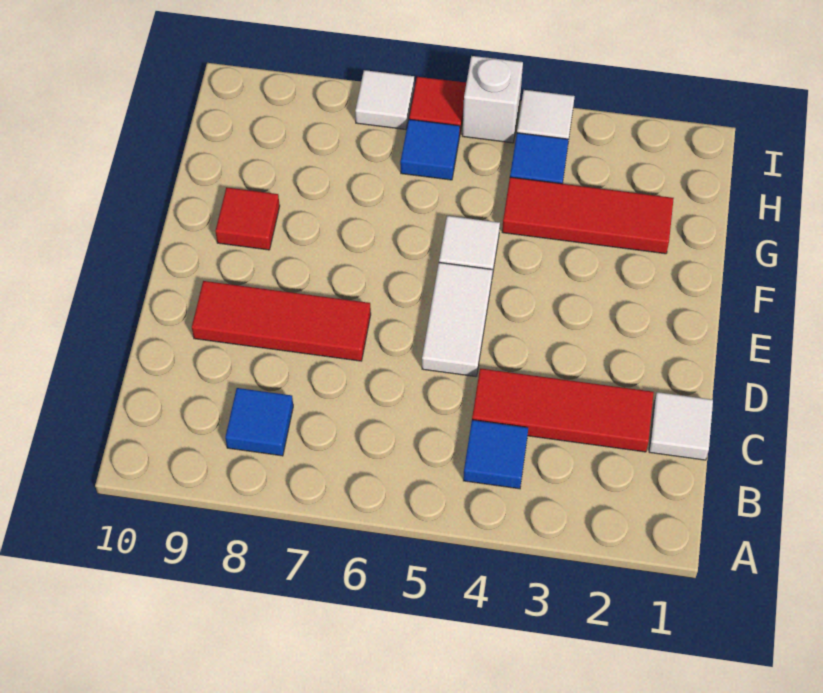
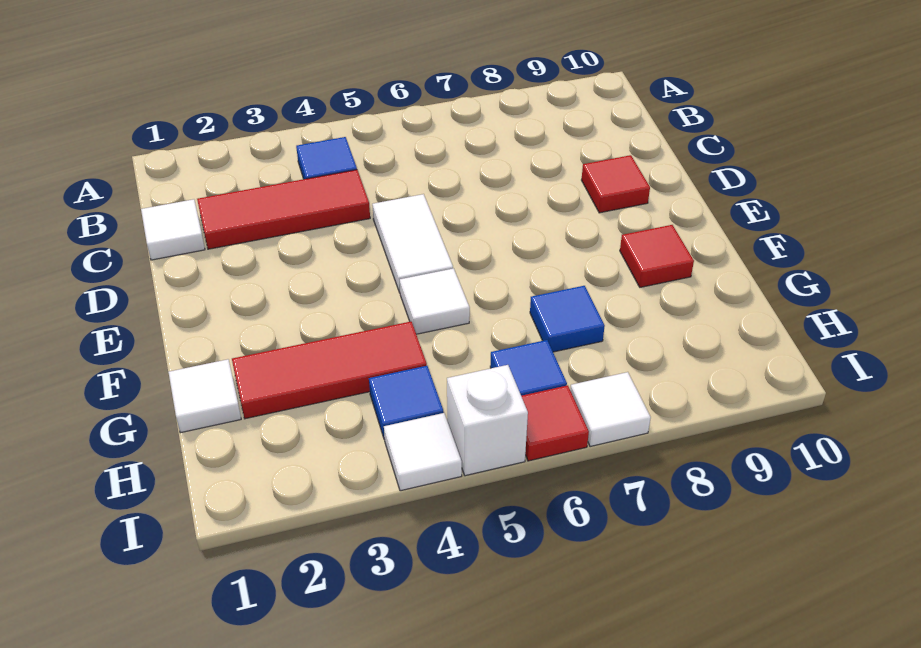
blue tile B8 level 1 -> blue tile G7 level 1
red tile D7:D9 level 1 -> red tile D9 level 1
none -> white tile G1 level 1

